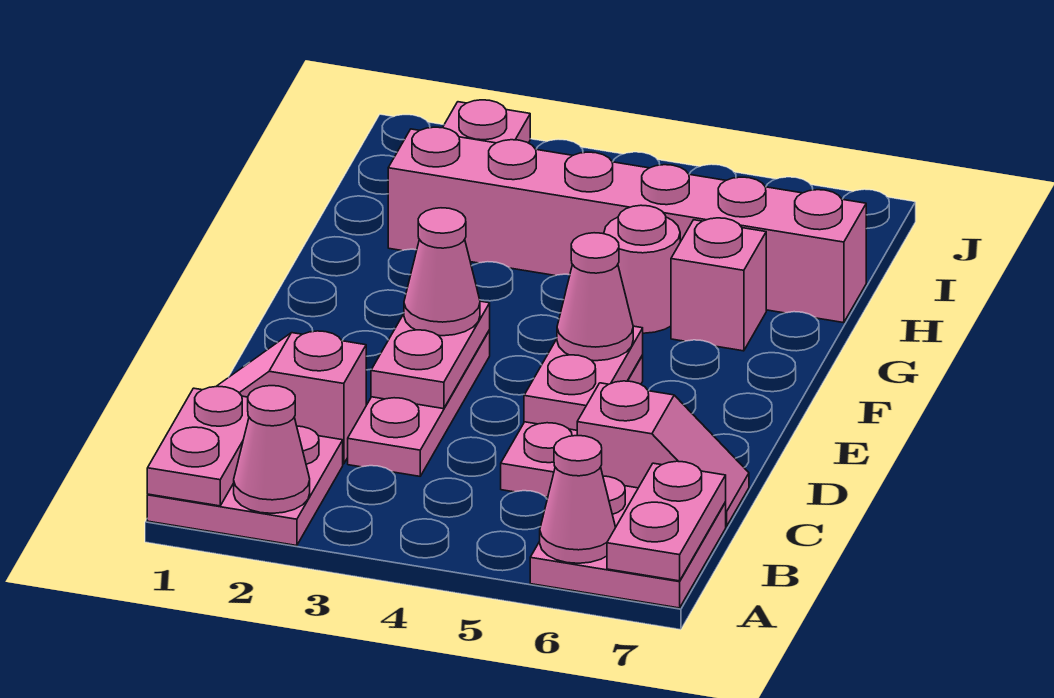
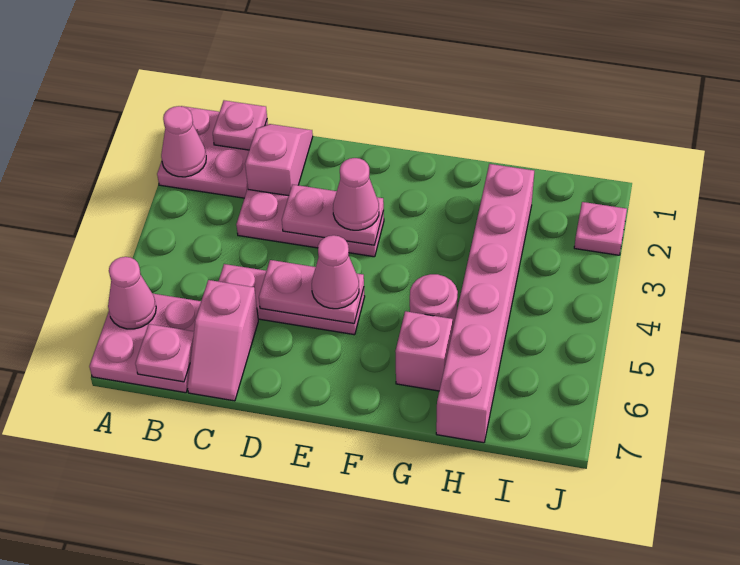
pink plate A1:B1 level 2 -> pink plate B1 level 2
pink plate A7:B7 level 2 -> pink plate B7 level 2

